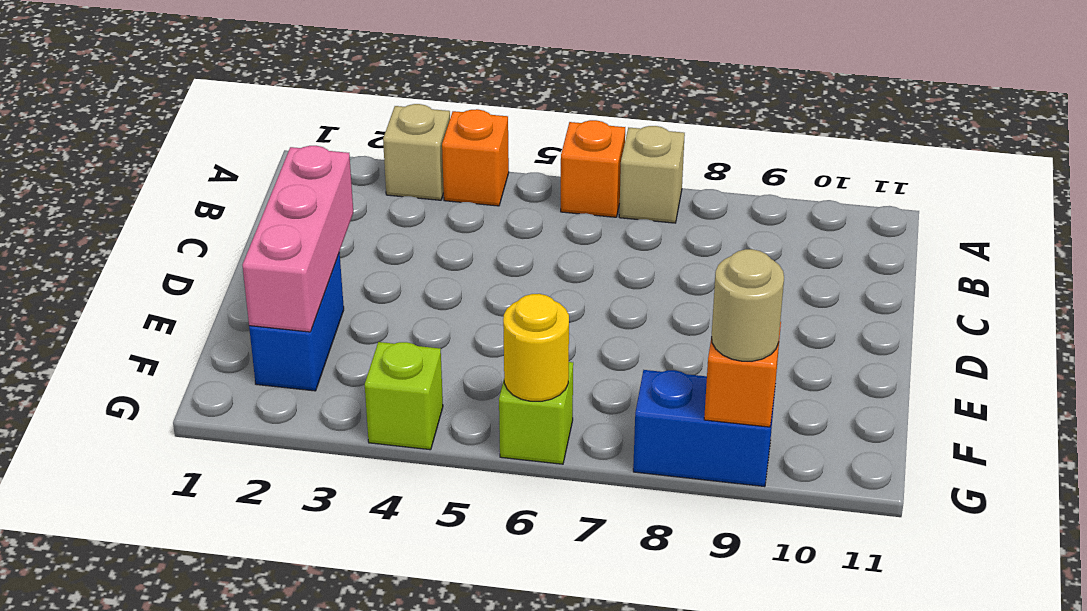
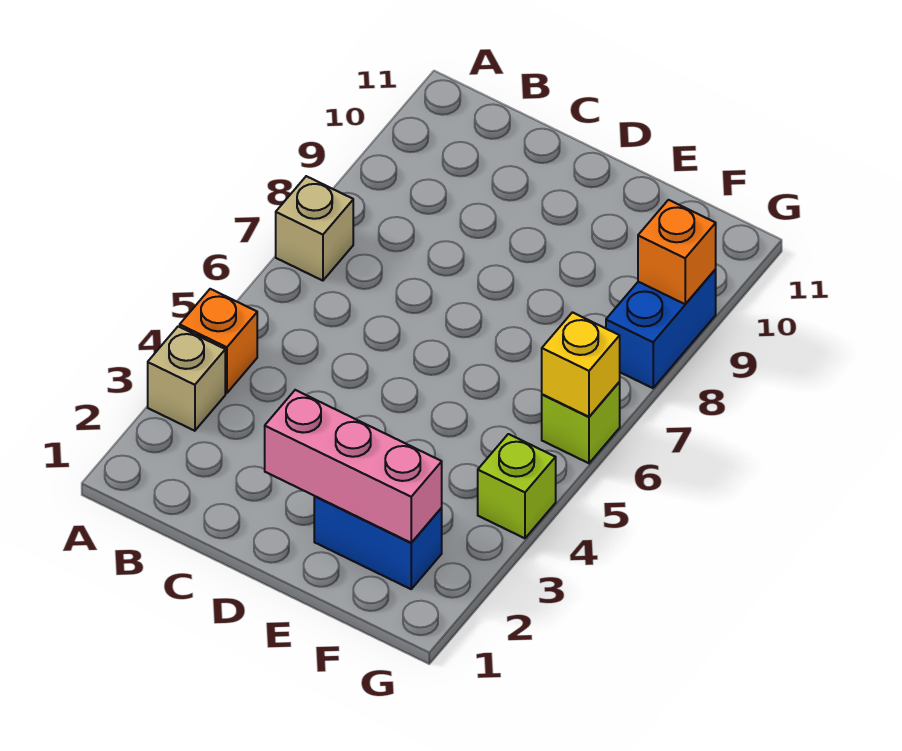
orange brick A6 level 1 -> none
yellow round brick G6 level 2 -> yellow brick G6 level 2
tan round brick G9 level 3 -> none

